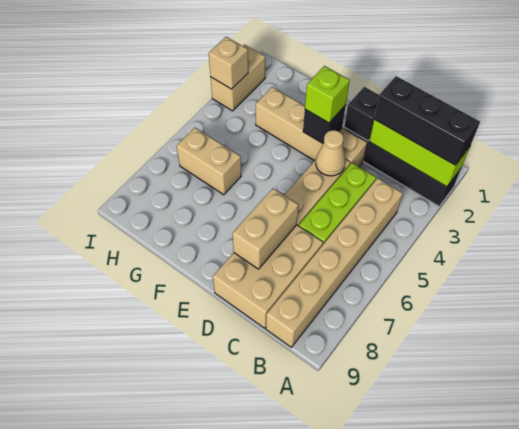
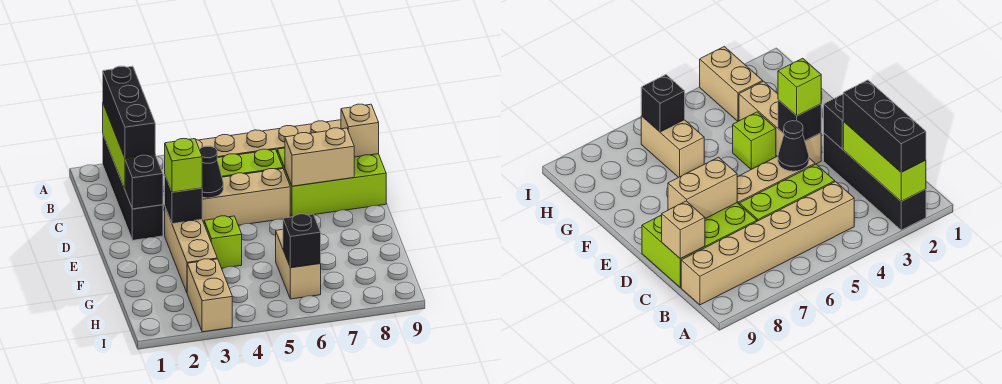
tan brick C7:D9 level 1 -> lime brick C7:D9 level 1
tan brick D3:G3 level 1 -> tan brick E3:G3 level 1
tan cone D4 level 2 -> black cone D4 level 2
none -> lime brick F4 level 1
none -> black brick H6 level 2
tan brick I2:I3 level 1 -> tan brick H3:I3 level 1
tan brick I3 level 2 -> tan brick C9 level 2

